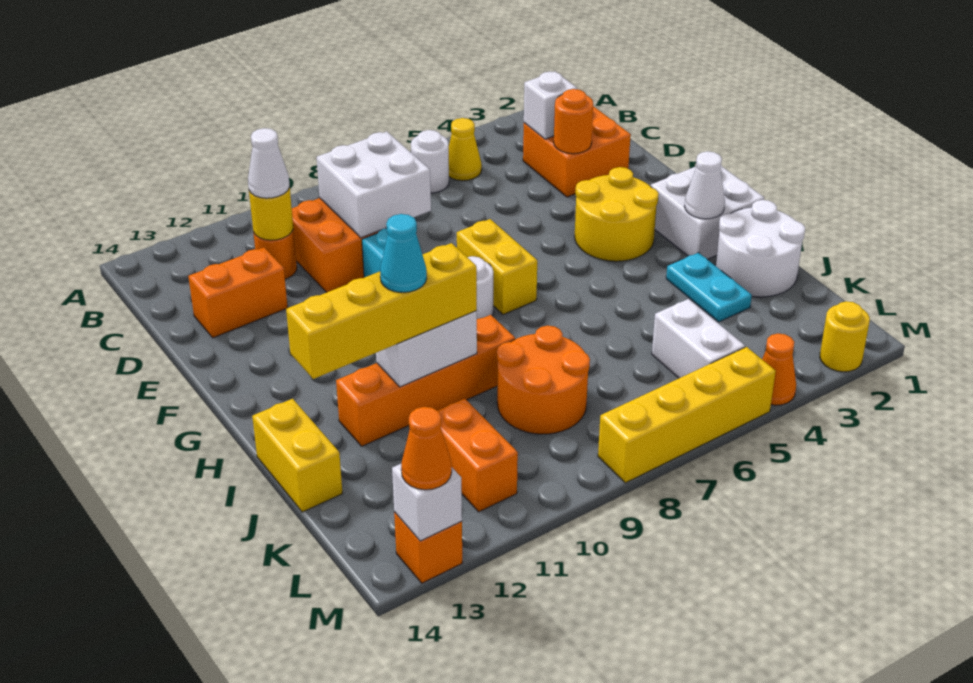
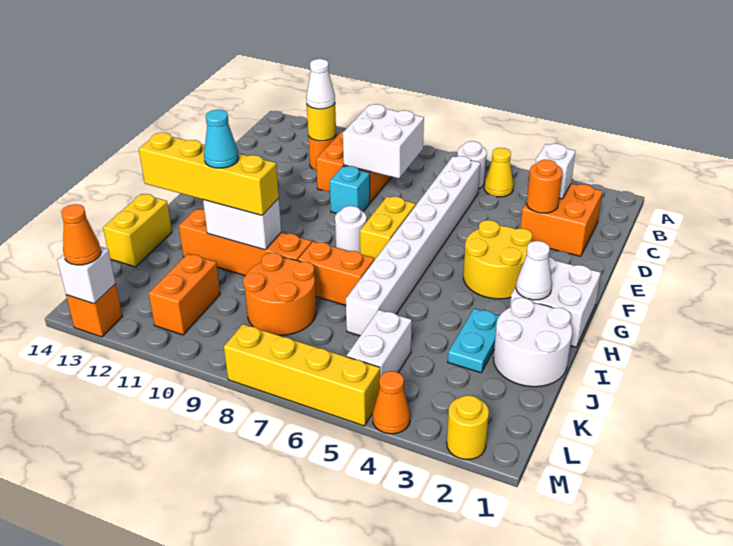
none -> white brick C6:J6 level 1
orange brick D12:D13 level 1 -> orange brick I7:I8 level 1

